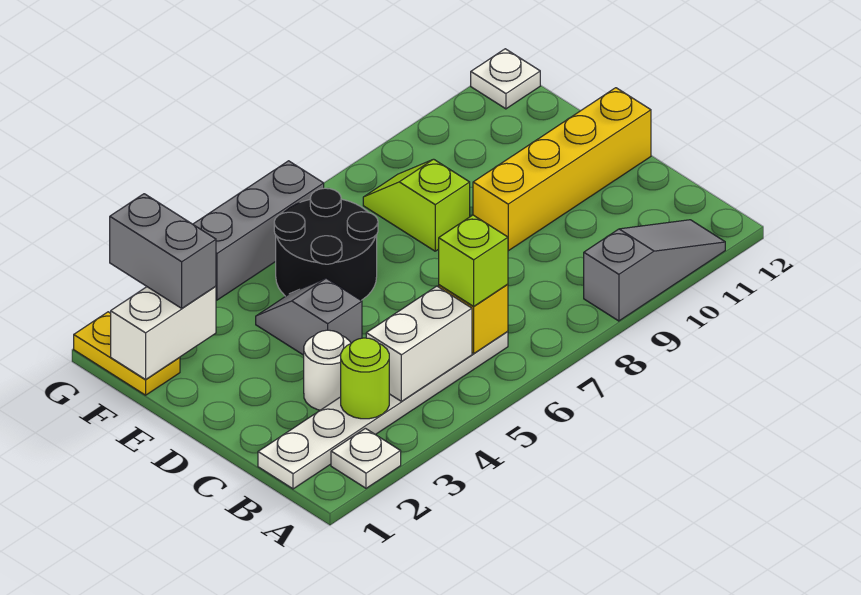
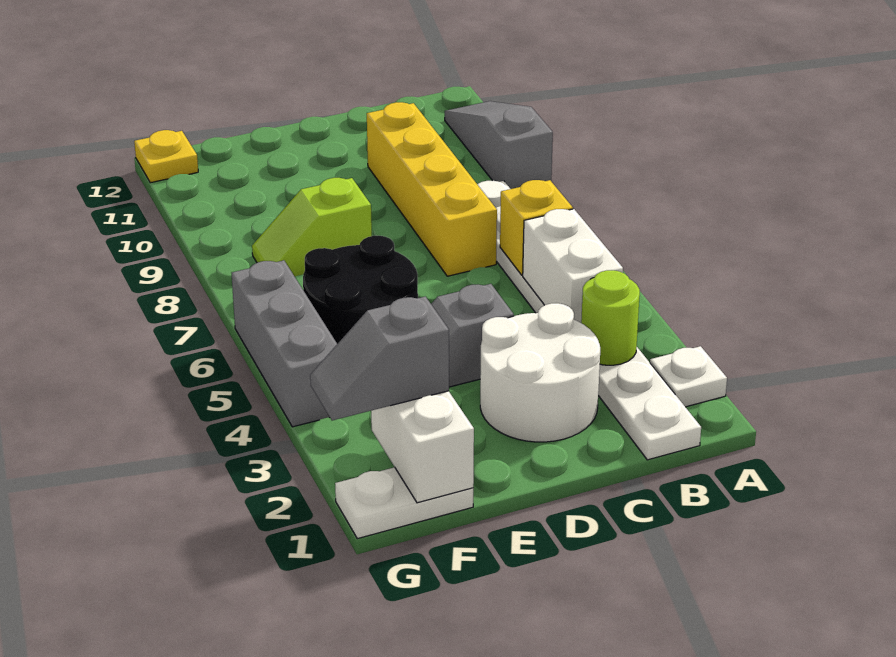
white plate B1:B6 level 1 -> white plate B1:B8 level 1
lime brick B6 level 3 -> none
white round brick C3 level 1 -> white round brick C2:D3 level 1
yellow brick D9:D12 level 1 -> yellow brick C7:C10 level 1
yellow plate F1:G1 level 1 -> white plate F1:G1 level 1
grey brick F2:G2 level 3 -> grey slope F2:G2 level 3 top F
white plate G12 level 1 -> yellow plate G12 level 1

